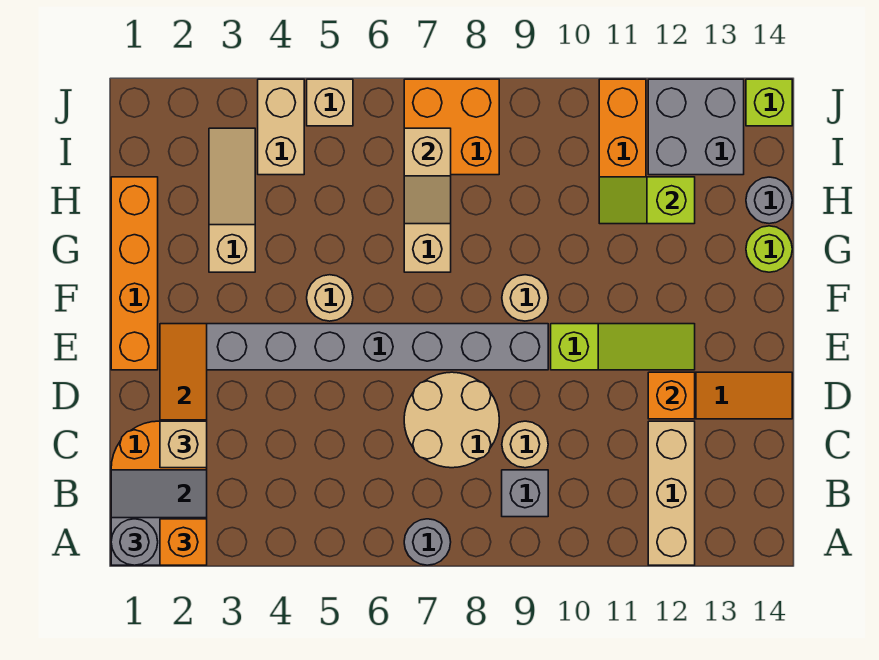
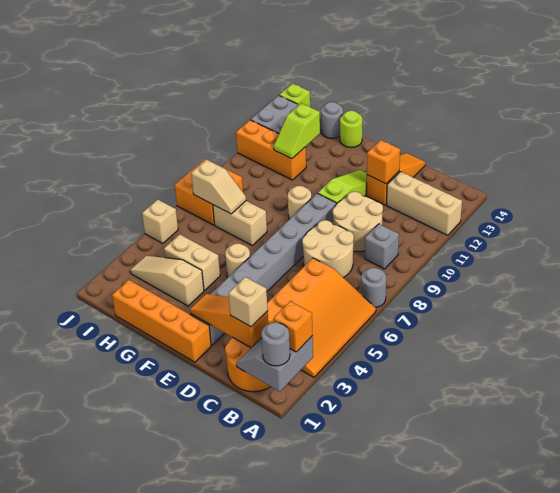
none -> orange slope A3:C6 level 1 top C
tan round brick C9 level 1 -> tan round brick C9:D10 level 1
tan brick I4:J4 level 1 -> tan brick G4:H4 level 1

